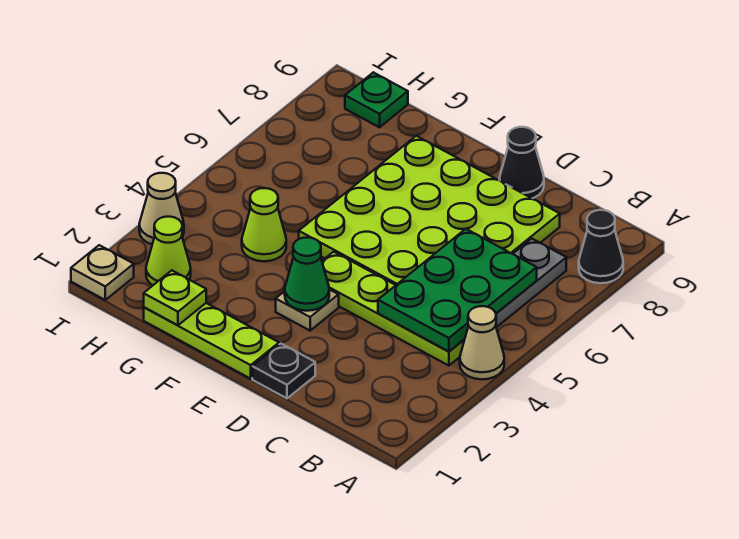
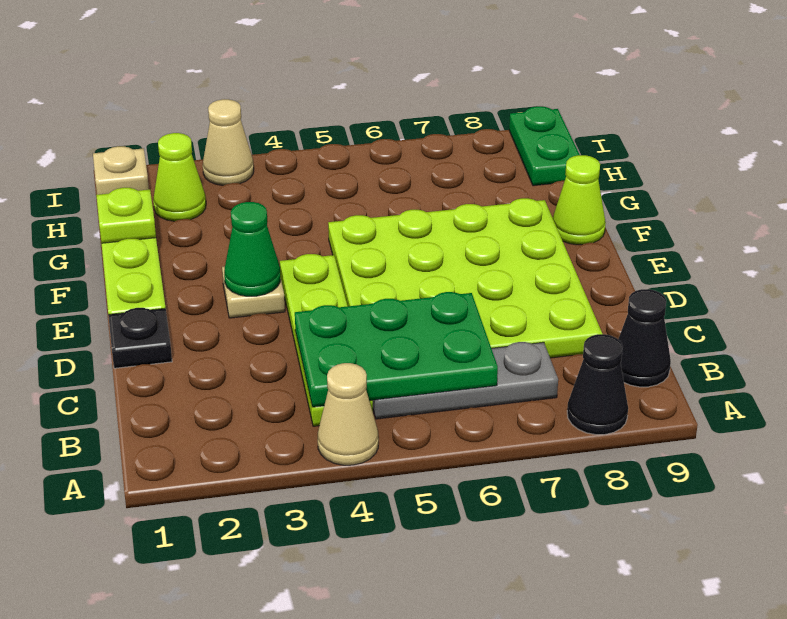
black cone D9 level 1 -> black cone B9 level 1
lime cone G4 level 1 -> lime cone F9 level 1
green plate H9 level 1 -> green plate H9:I9 level 1

